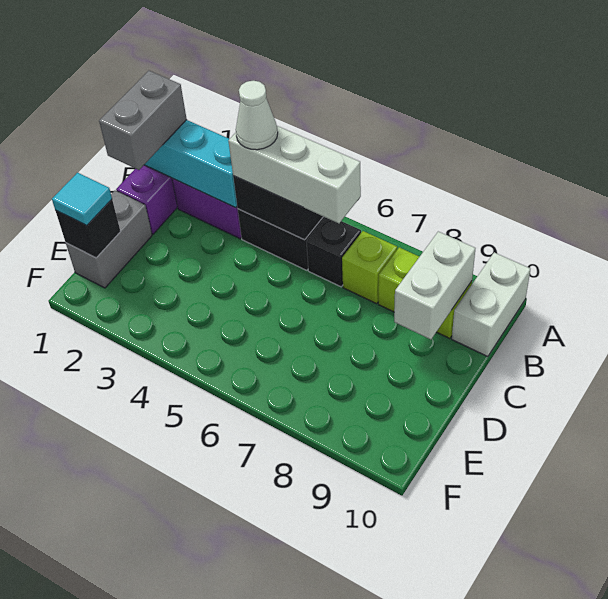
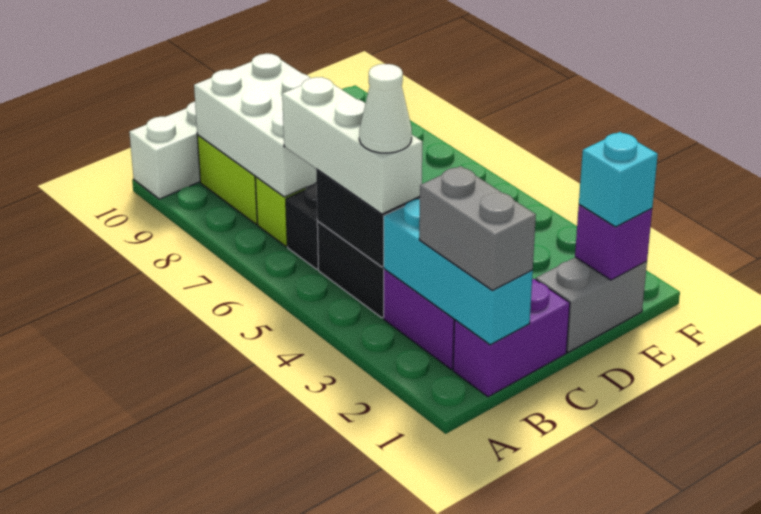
grey brick B1:C1 level 3 -> grey brick B1:B2 level 3
white brick B9:C9 level 2 -> white brick B7:C9 level 2
black brick E1 level 2 -> purple brick E1 level 2
cyan tile E1 level 3 -> cyan brick E1 level 3

